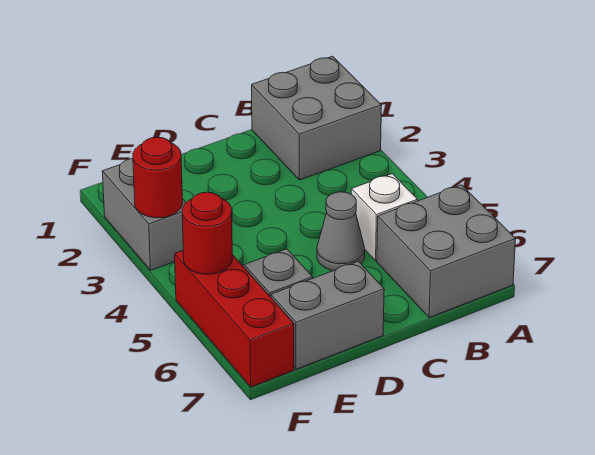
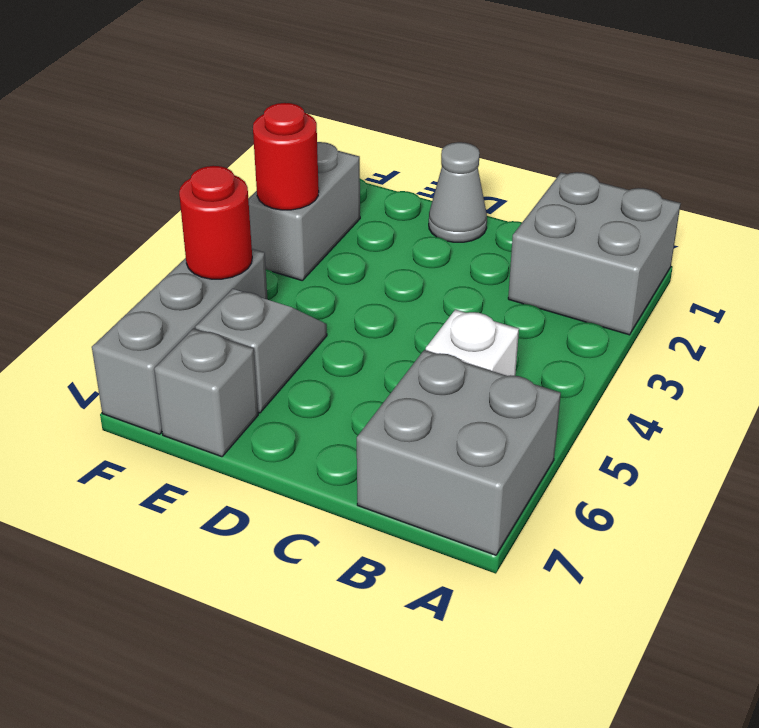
grey cone C5 level 1 -> grey cone D1 level 1
grey brick D7:E7 level 1 -> grey brick E7 level 1
red brick F5:F7 level 1 -> grey brick F5:F7 level 1

